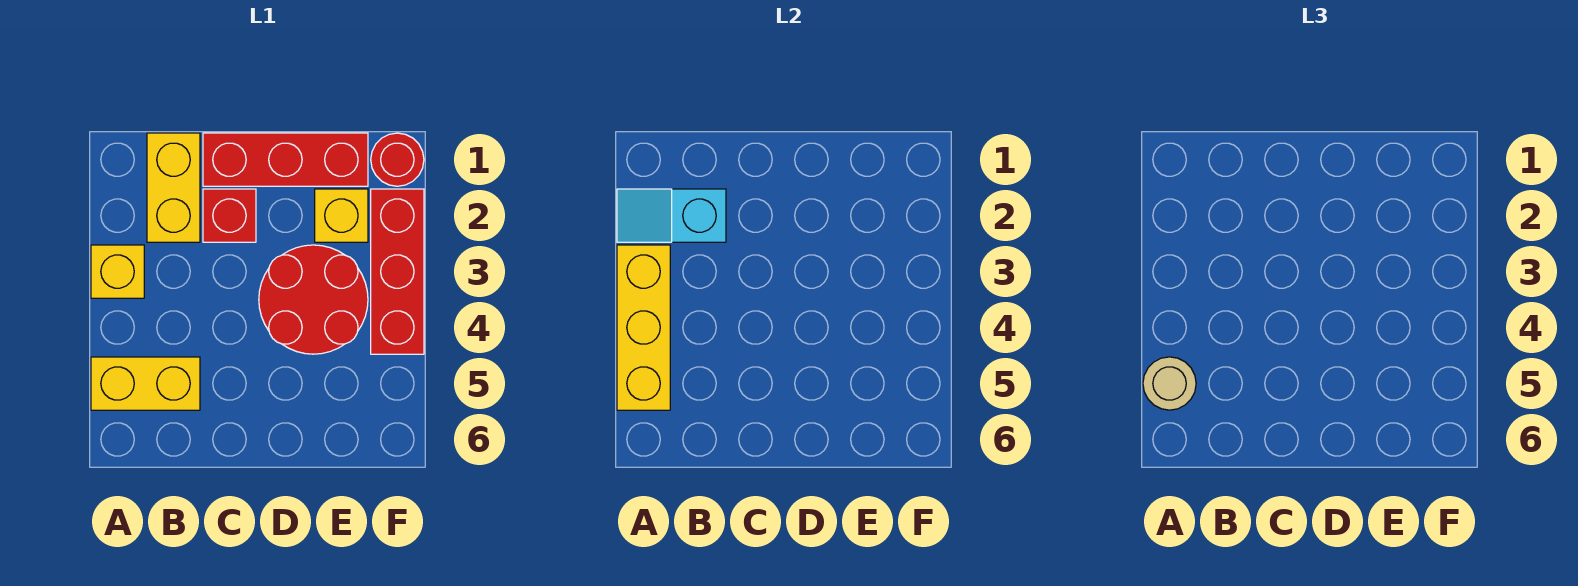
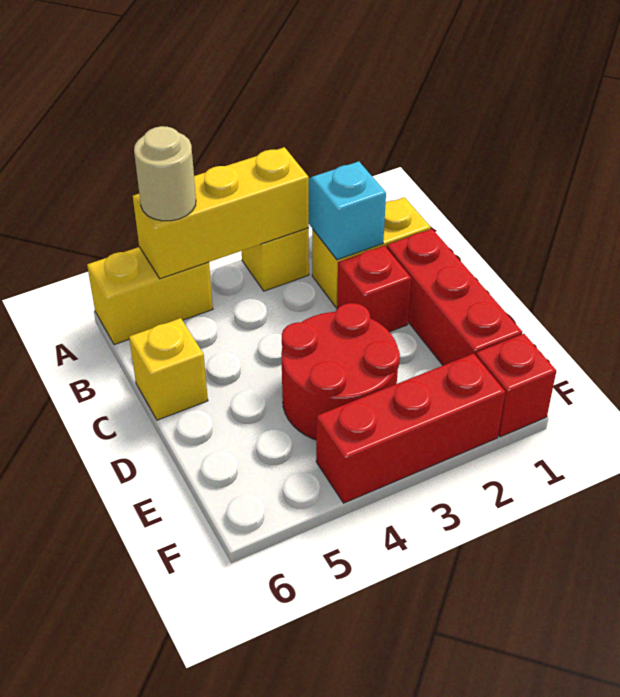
yellow brick A5:B5 level 1 -> yellow brick A5:A6 level 1
yellow brick E2 level 1 -> yellow brick C6 level 1
red round brick F1 level 1 -> red brick F1 level 1

